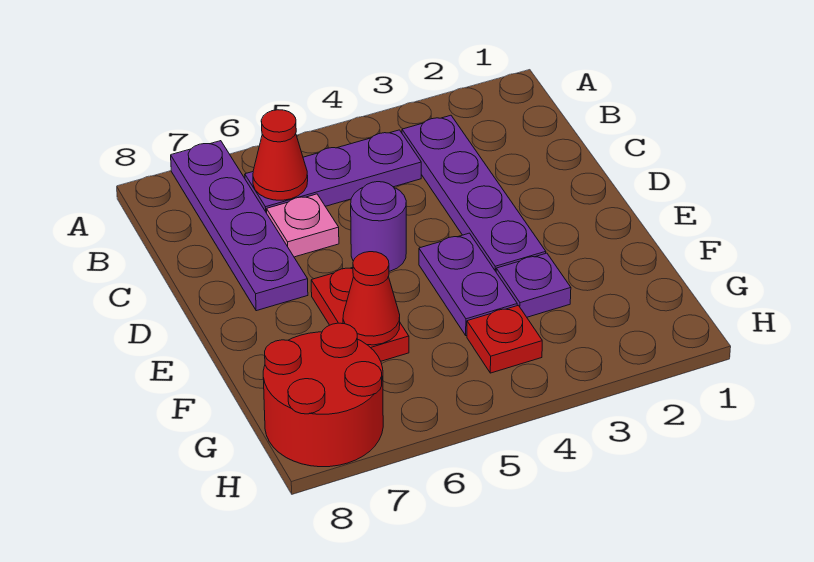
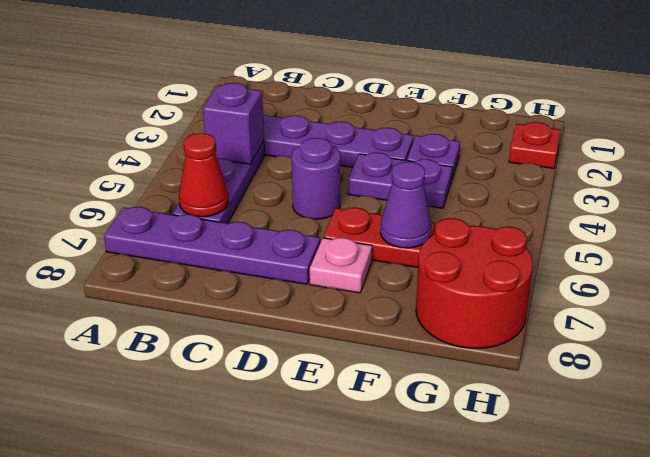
none -> purple brick B4 level 2
pink plate C6 level 1 -> pink plate E7 level 1
red cone F6 level 2 -> purple cone F6 level 2
red plate G4 level 1 -> red plate H2 level 1

